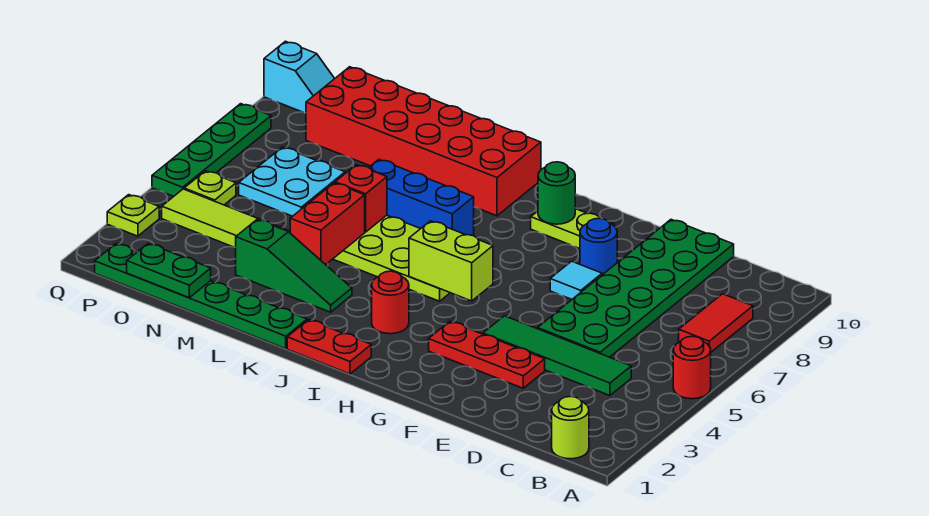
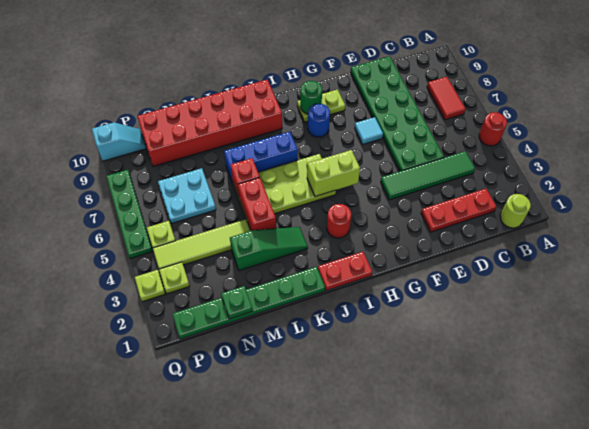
red plate E3:G3 level 1 -> red plate C2:E2 level 1
blue round brick F8 level 1 -> blue round brick H8 level 1
green plate N1:O1 level 2 -> green plate N1 level 2
none -> lime plate P3 level 1

